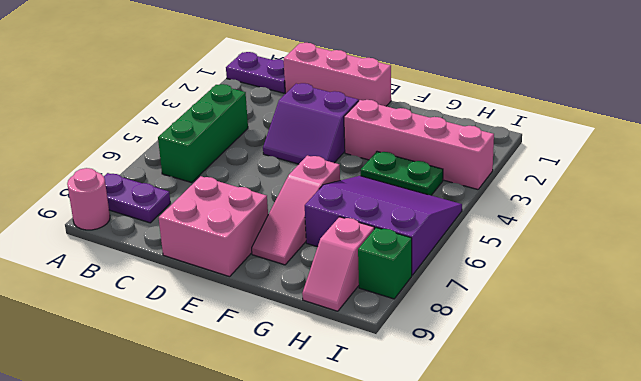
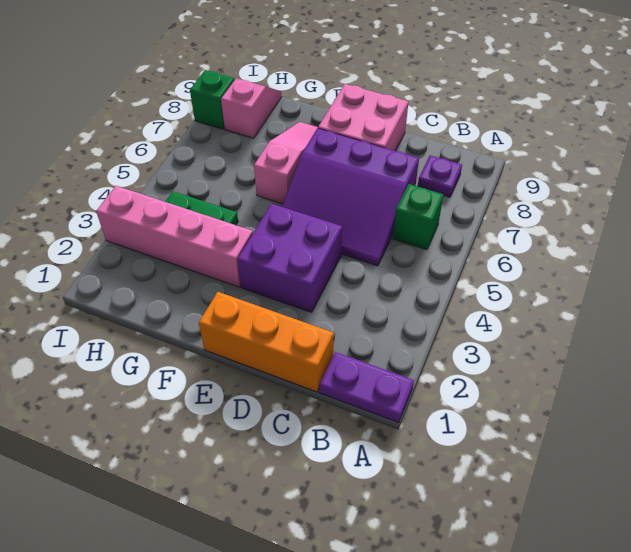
purple plate A8:B8 level 1 -> purple plate B8 level 1
pink round brick A9 level 1 -> none
green brick B4:B6 level 1 -> green brick B6 level 1
pink brick C1:E1 level 1 -> orange brick C1:E1 level 1
purple slope D3:E4 level 1 top 3 -> purple brick D3:E4 level 1
purple slope G5:I7 level 1 top 7 -> purple slope C5:E7 level 1 top 7

